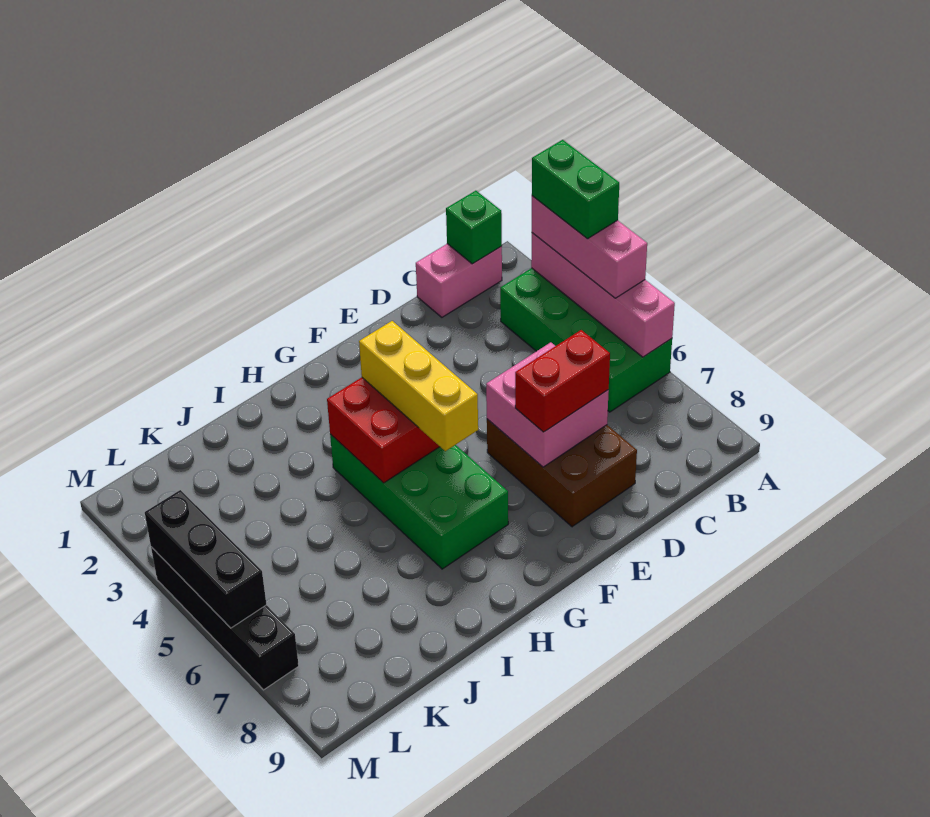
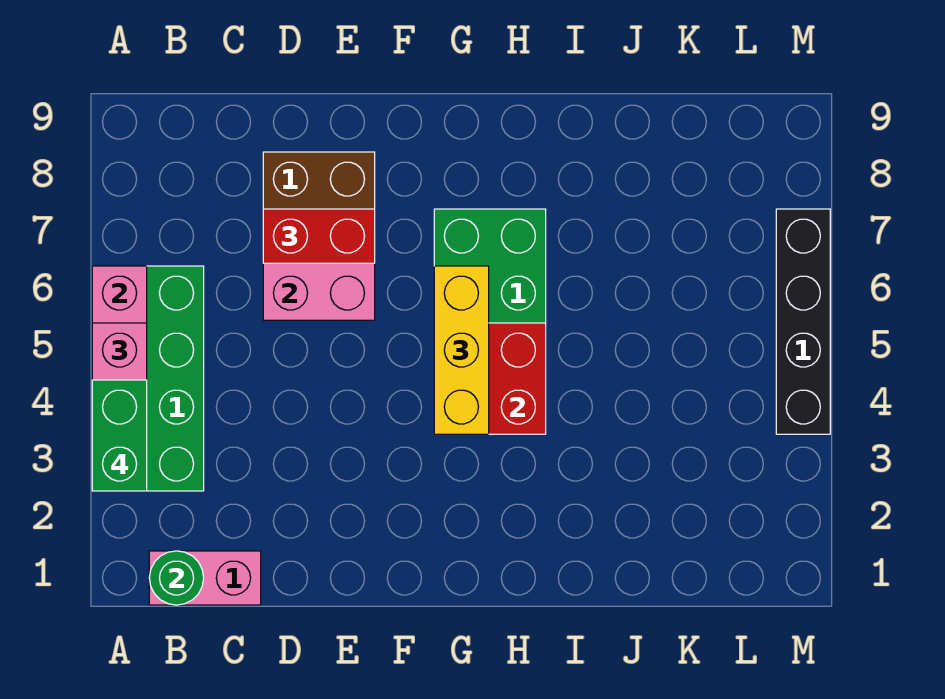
green brick B1 level 2 -> green round brick B1 level 2
black brick M4:M6 level 2 -> none

